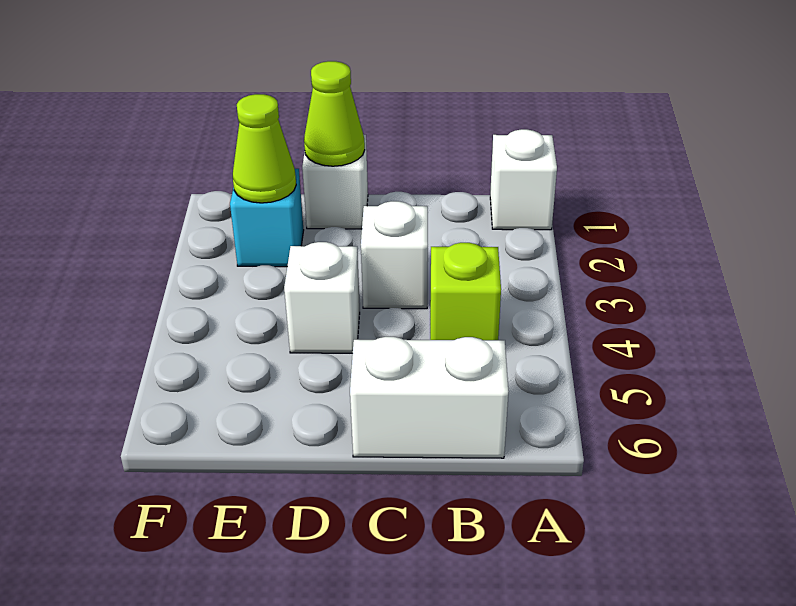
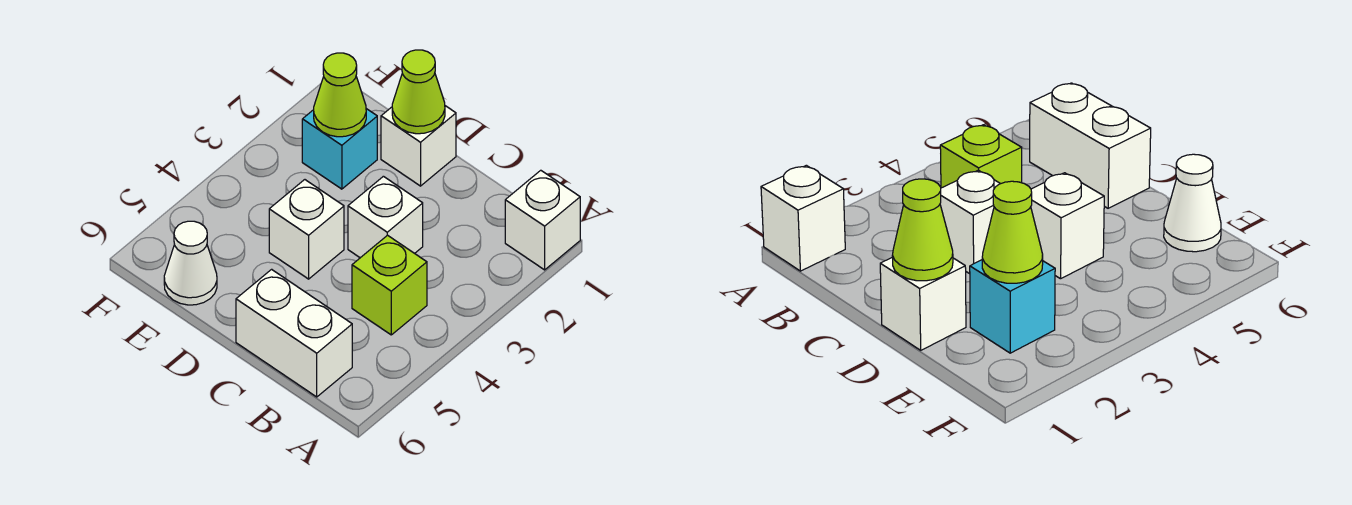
none -> white cone E6 level 1

